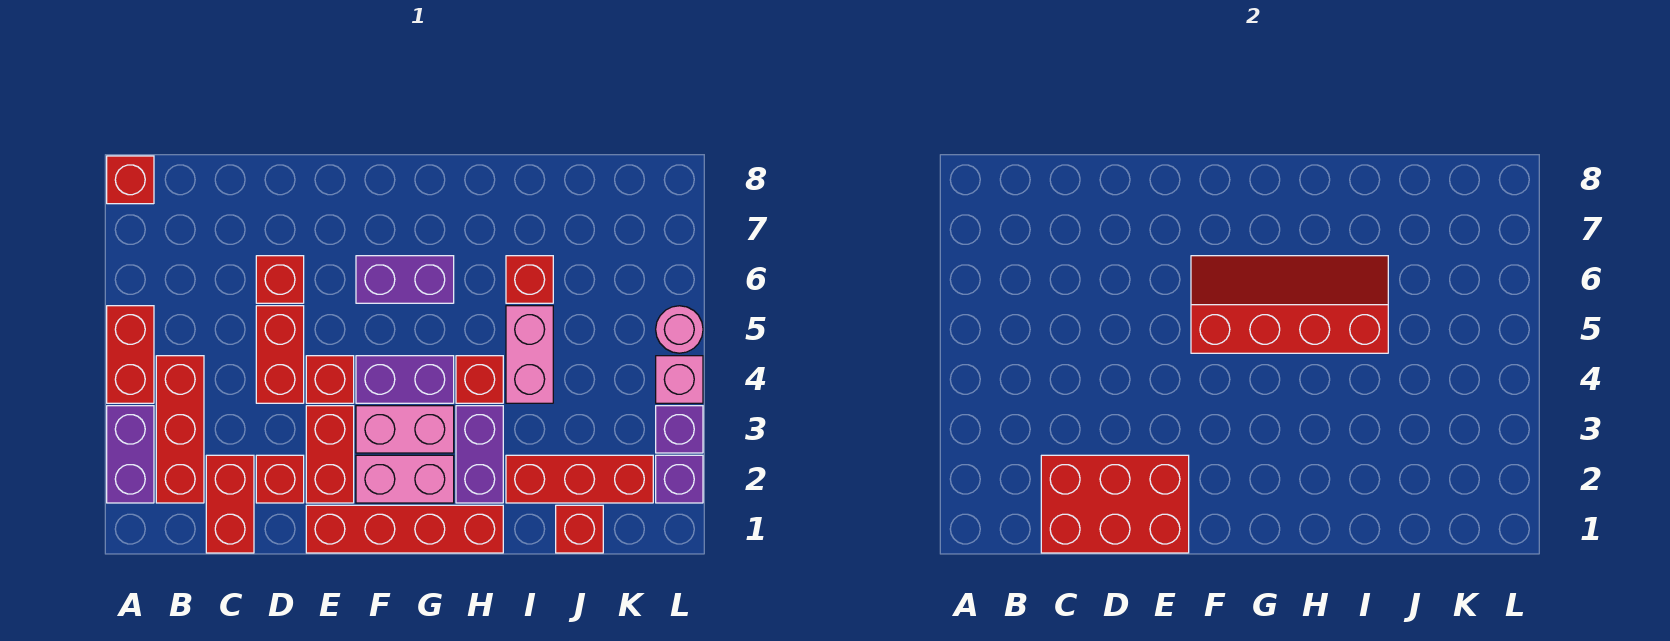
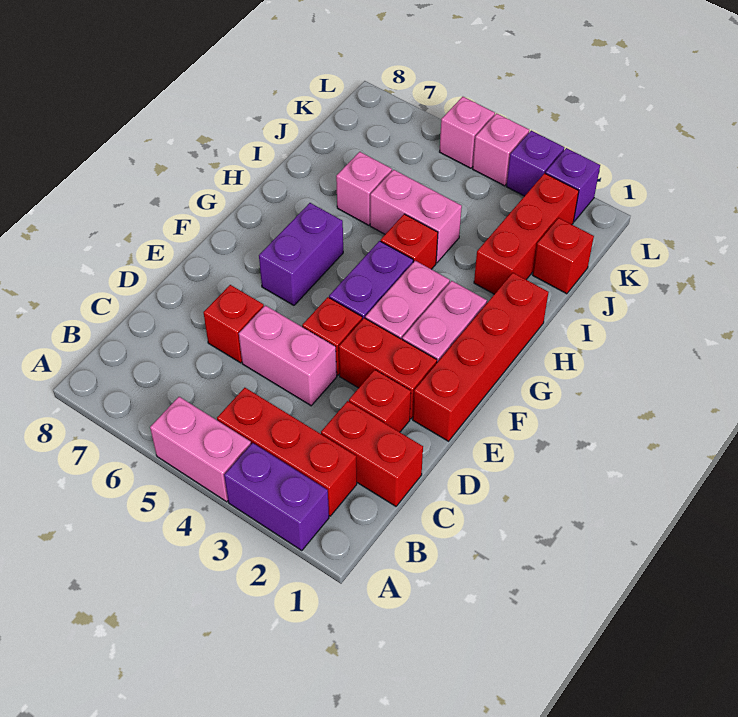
red brick A4:A5 level 1 -> pink brick A4:A5 level 1
red brick A8 level 1 -> none
red brick C1:E2 level 2 -> none
red brick D4:D5 level 1 -> pink brick D4:D5 level 1
red slope F5:I6 level 2 top 5 -> none
purple brick H2:H3 level 1 -> none
red brick I6 level 1 -> pink brick I6 level 1
pink round brick L5 level 1 -> pink brick L5 level 1

